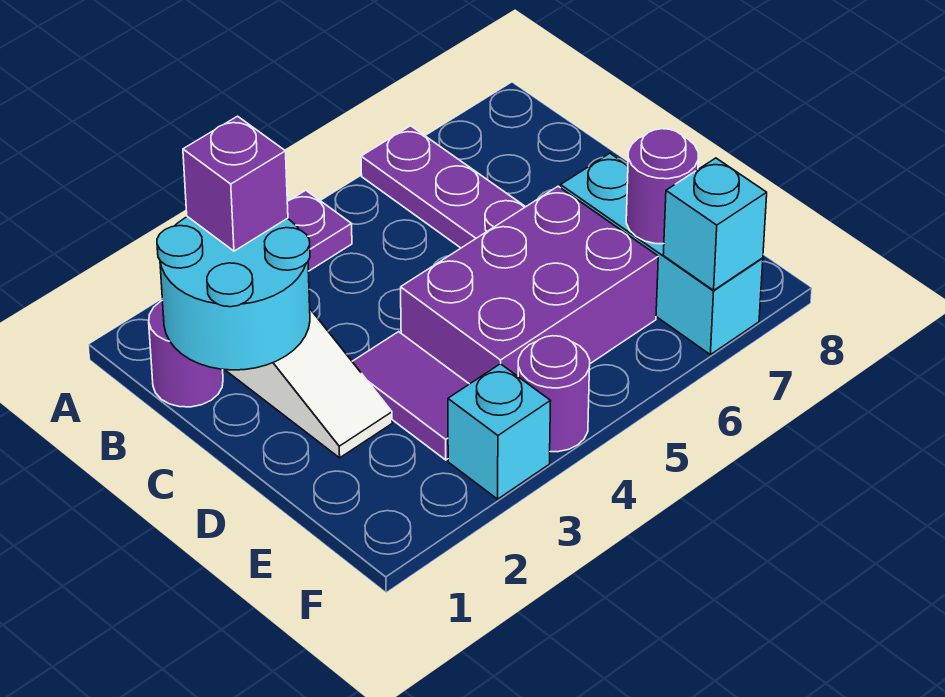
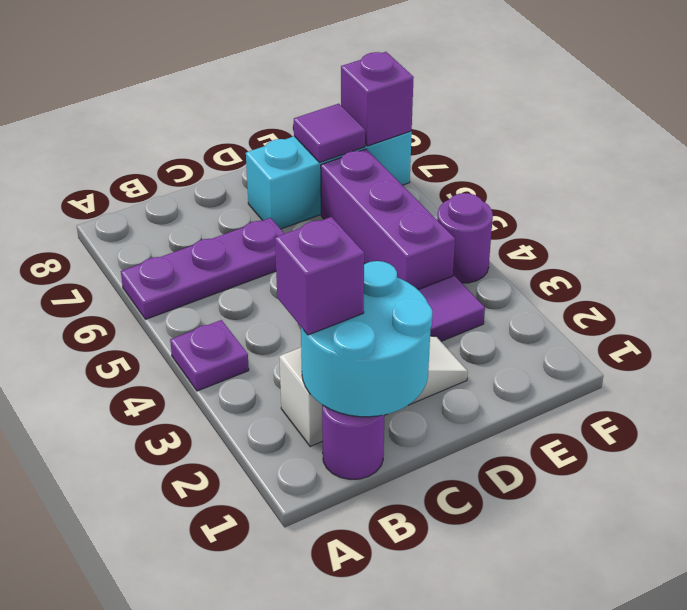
purple brick D4:E6 level 1 -> purple brick E4:E6 level 1
purple round brick E7 level 2 -> purple tile E7 level 2
cyan brick F3 level 1 -> none
cyan brick F7 level 2 -> purple brick F7 level 2

